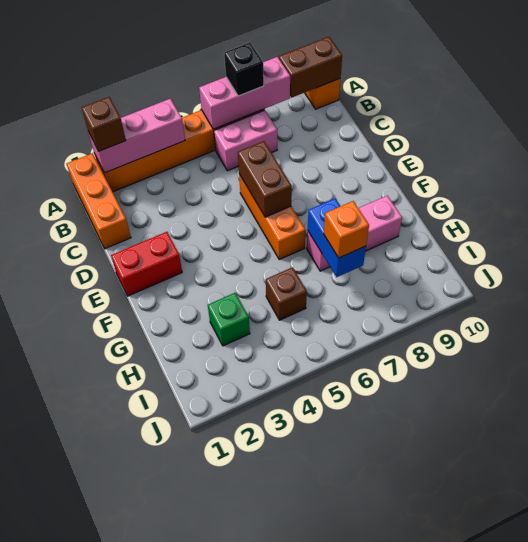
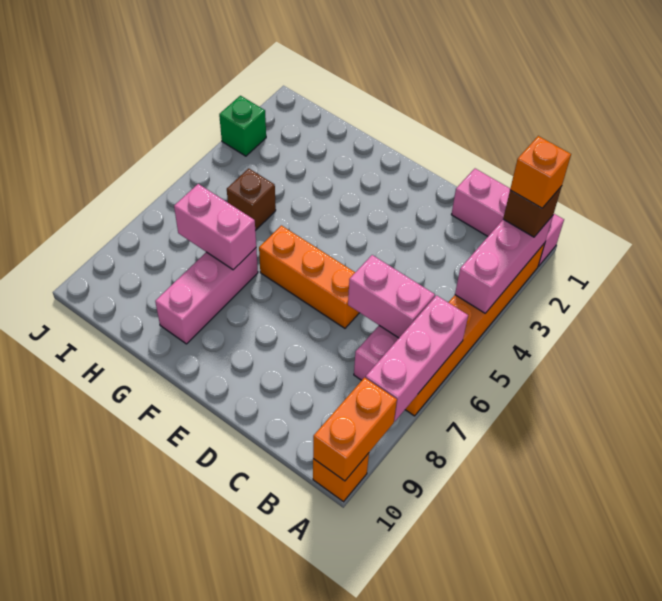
orange brick A1:C1 level 1 -> pink brick A1:C1 level 1
black brick A7 level 3 -> none
brown brick A9:A10 level 2 -> orange brick A9:A10 level 2
none -> pink brick B6:C6 level 2
brown brick D6:E6 level 2 -> none
red brick E1:E2 level 1 -> none
blue brick G7:H7 level 2 -> pink brick G7:H7 level 2
green brick H3 level 1 -> green brick J3 level 1
orange brick H7 level 3 -> orange brick A2 level 4

